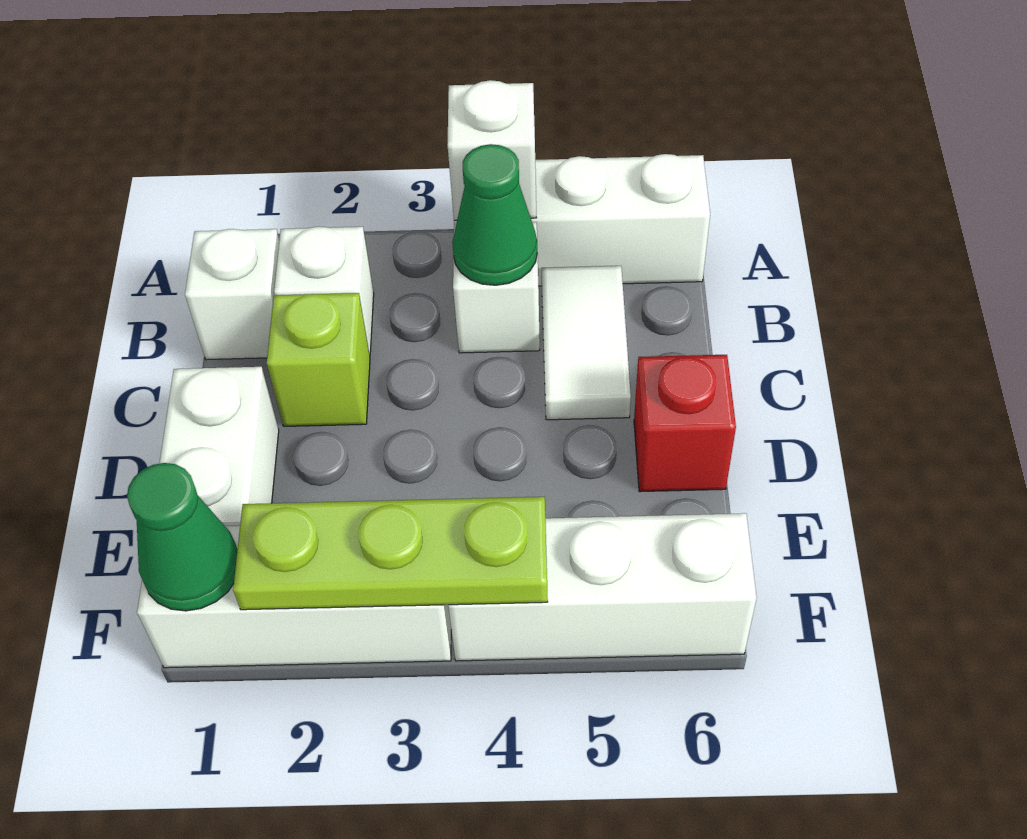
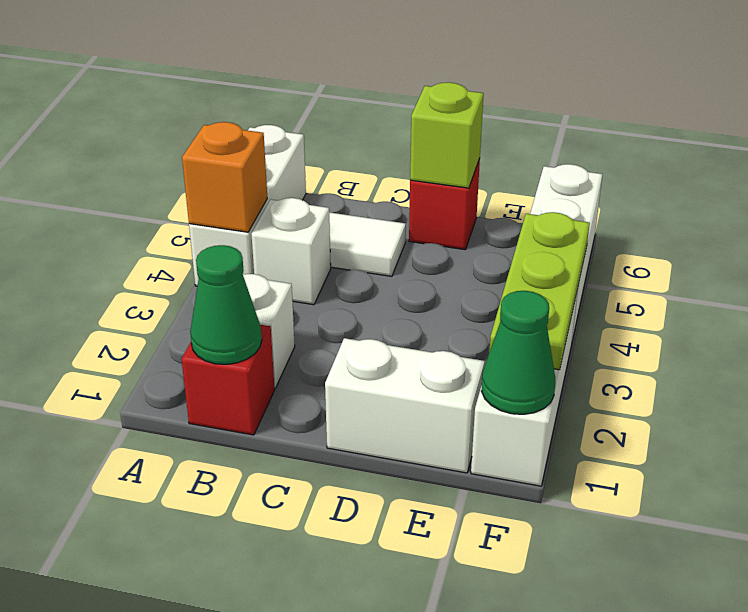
white brick A4 level 2 -> orange brick A4 level 2
white brick B1 level 1 -> red brick B1 level 1
green cone B4 level 2 -> green cone B1 level 2
lime brick C2 level 1 -> lime brick D6 level 2

